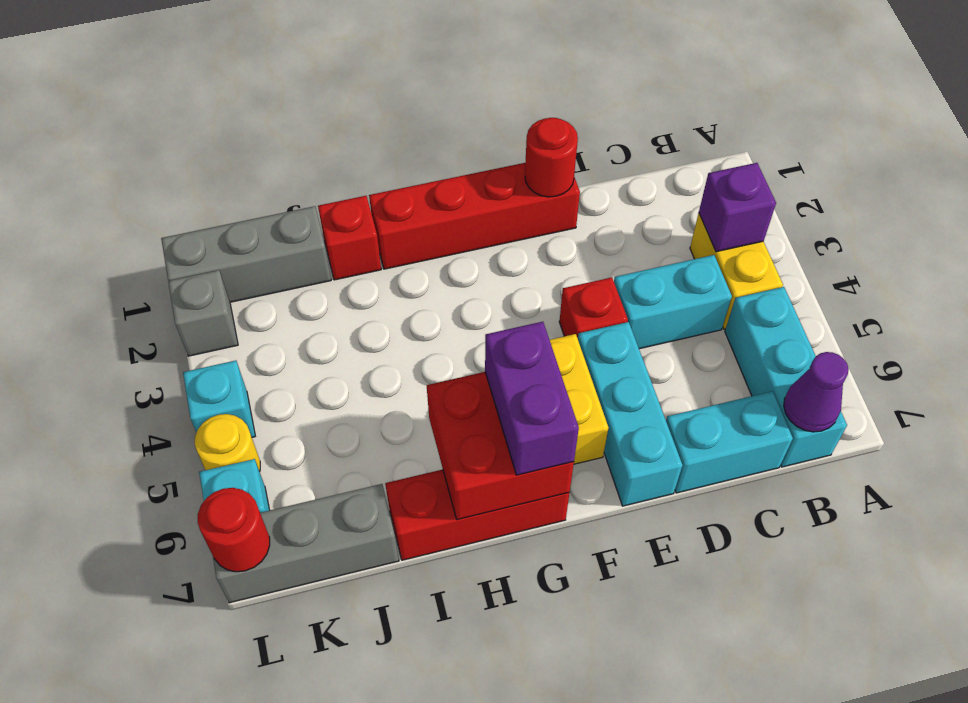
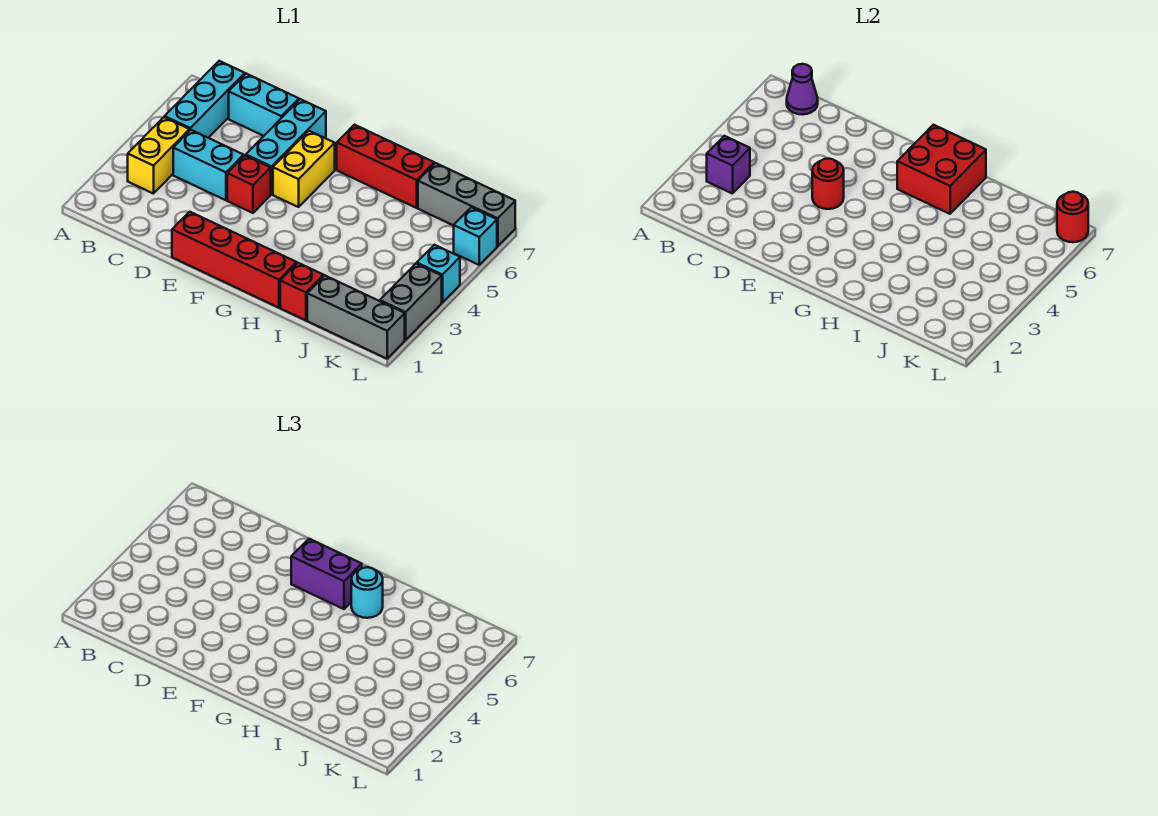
red round brick E1 level 2 -> red round brick E4 level 2
purple brick G6:G7 level 3 -> purple brick F6:G6 level 3
none -> cyan round brick H6 level 3
grey brick L2 level 1 -> grey brick L2:L3 level 1
yellow round brick L5 level 1 -> none

